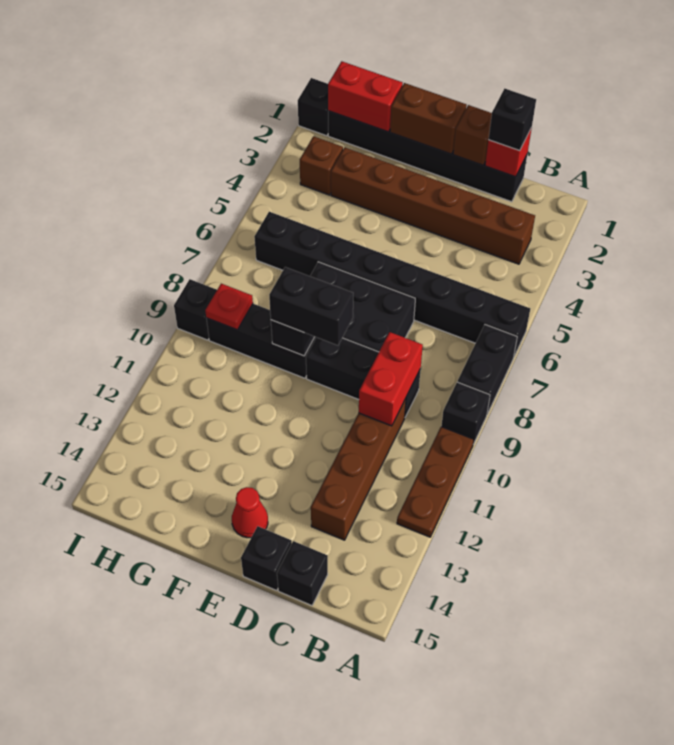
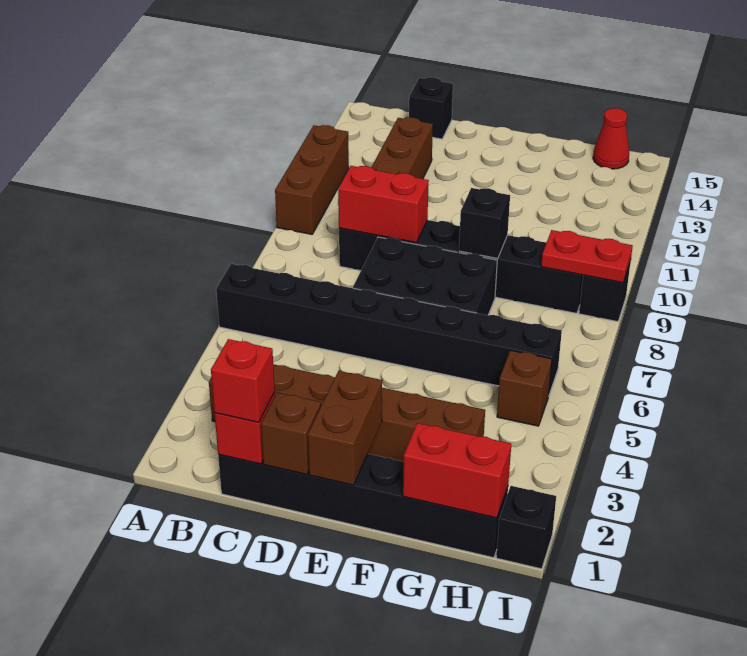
black brick A7:A8 level 1 -> none
black brick A9 level 1 -> none
brown plate A10:A12 level 1 -> brown brick A10:A12 level 1
black brick C1 level 3 -> red brick C1 level 3
red brick C9:C10 level 2 -> red brick C9:D9 level 2
black brick D15 level 1 -> none
brown brick E1:F1 level 2 -> brown brick E1:E2 level 2
black brick E9:F9 level 3 -> none
red cone E14 level 1 -> red cone H15 level 1
brown brick H3 level 1 -> brown brick H5 level 1
red plate H9 level 2 -> red plate H9:I9 level 2

